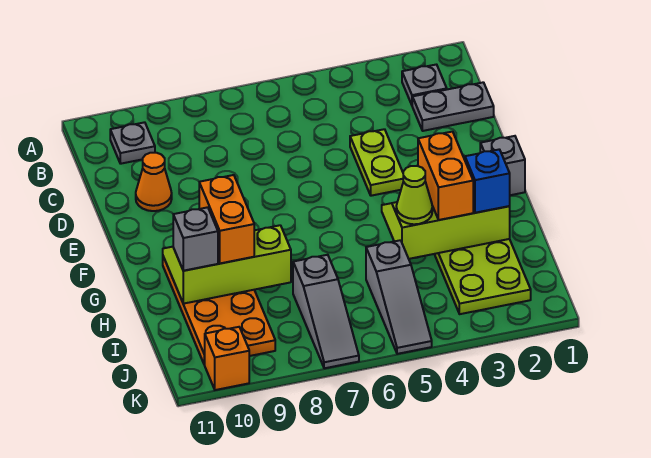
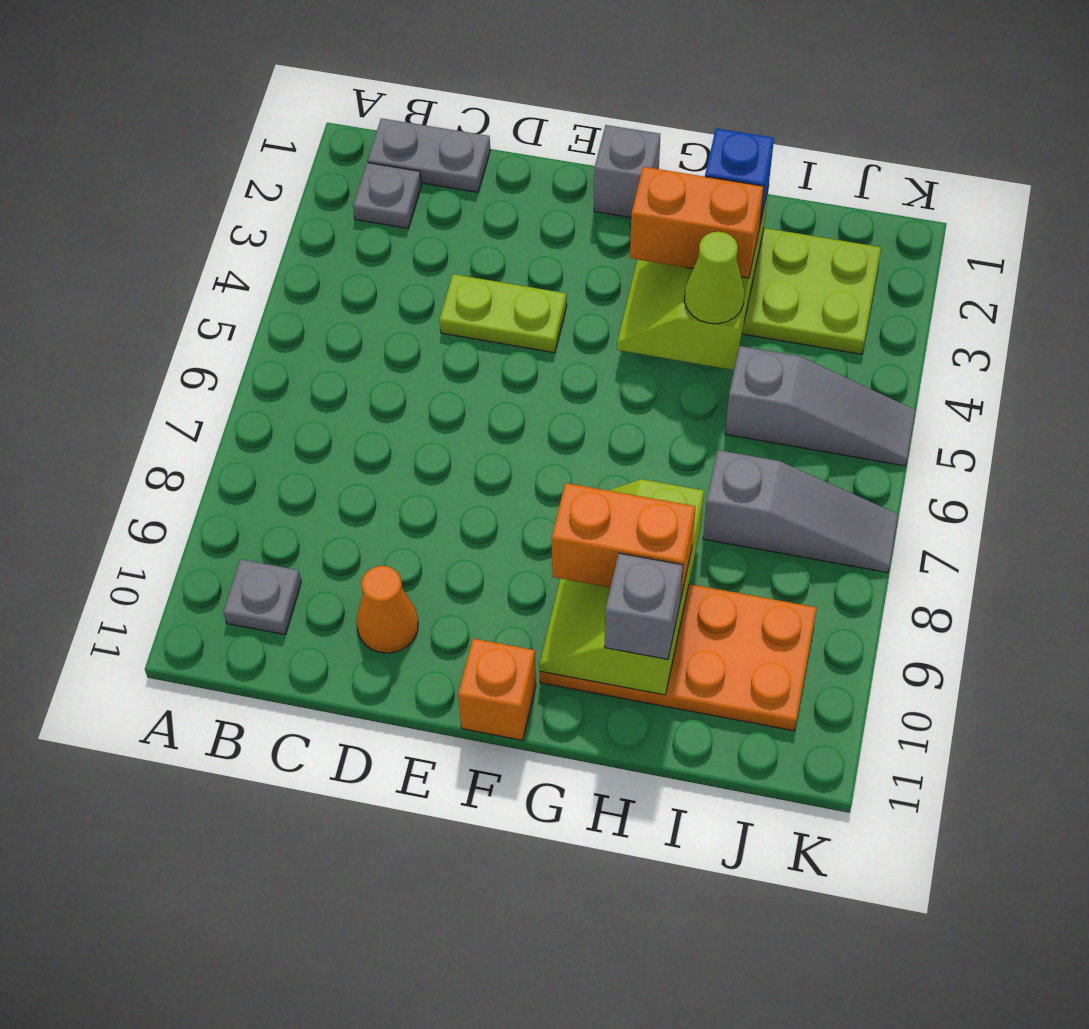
grey plate C1:C2 level 1 -> grey plate B1:C1 level 1
orange brick K10 level 1 -> orange brick F11 level 1

